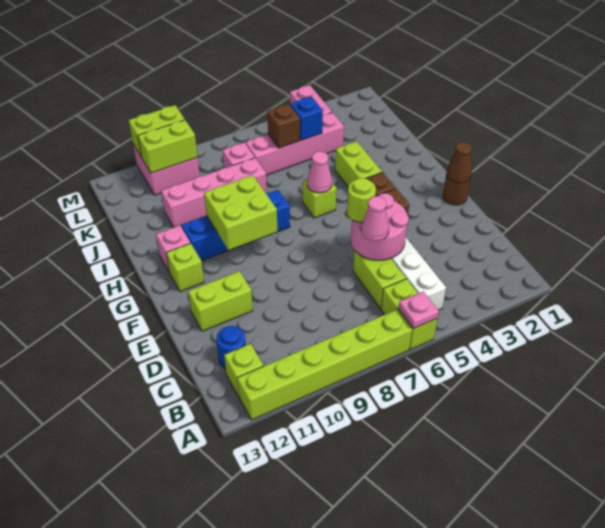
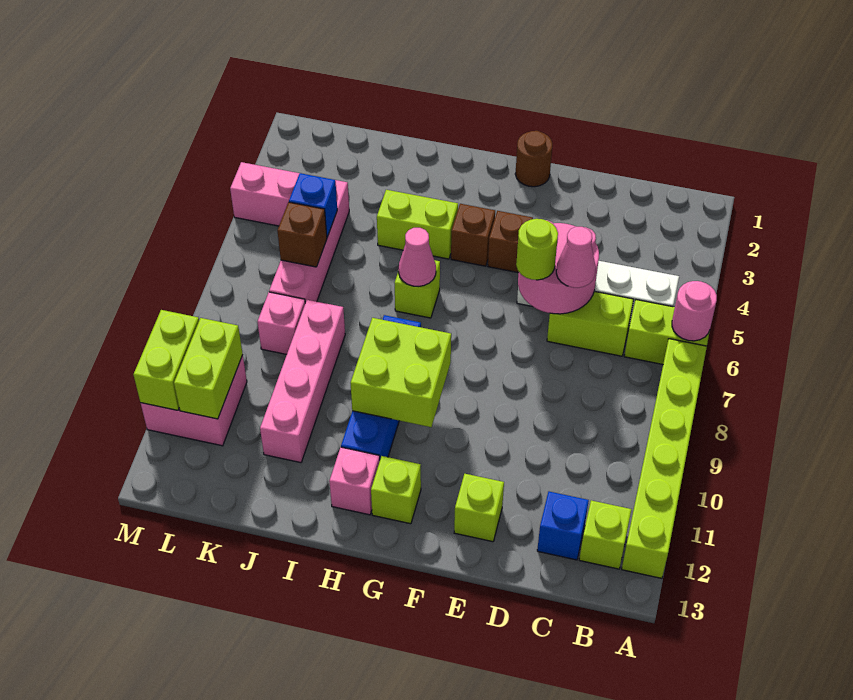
pink plate A6 level 2 -> pink round brick A6 level 2
blue round brick C12 level 1 -> blue brick C12 level 1
lime brick E11:E12 level 1 -> lime brick E12 level 1
brown cone F1 level 2 -> none

